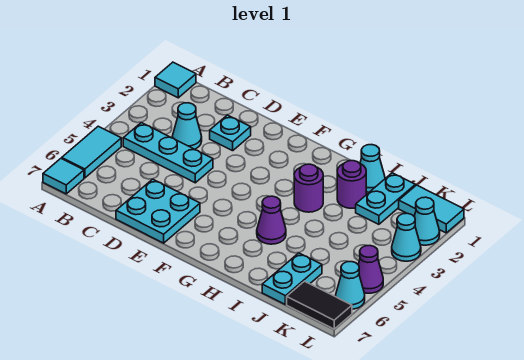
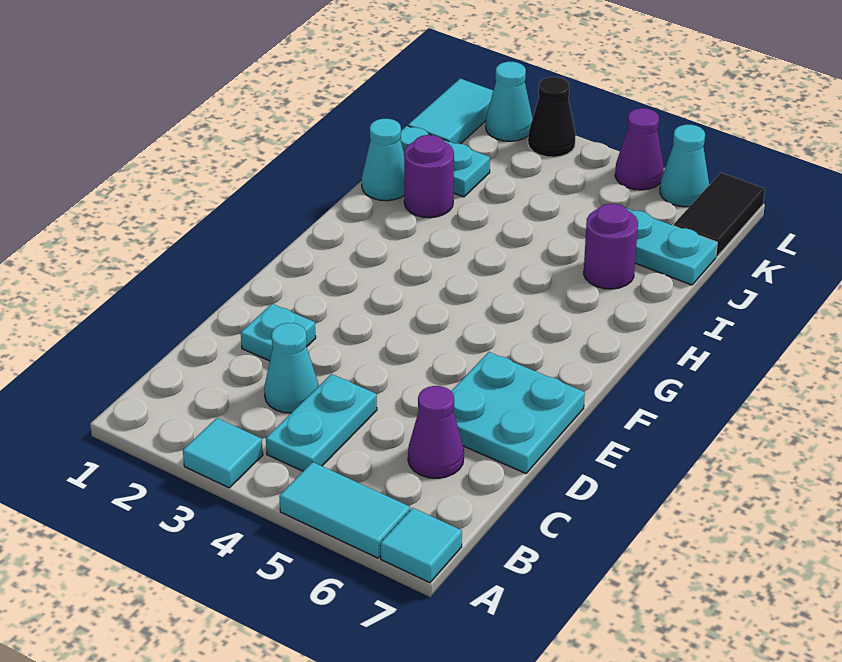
cyan tile A1 level 1 -> cyan tile A3 level 1
cyan plate B4:D4 level 1 -> cyan plate B4:C4 level 1
purple round brick H3 level 1 -> purple round brick I6 level 1
purple cone H5 level 1 -> purple cone C6 level 1
cyan cone L3 level 1 -> black cone L3 level 1

